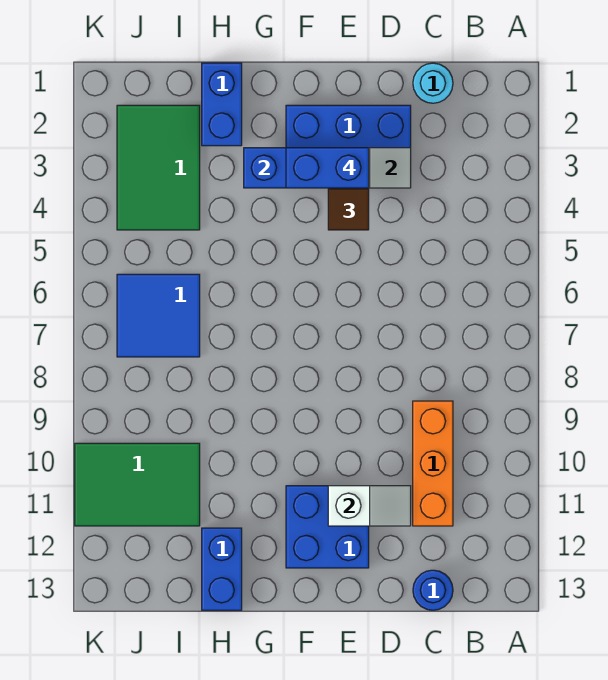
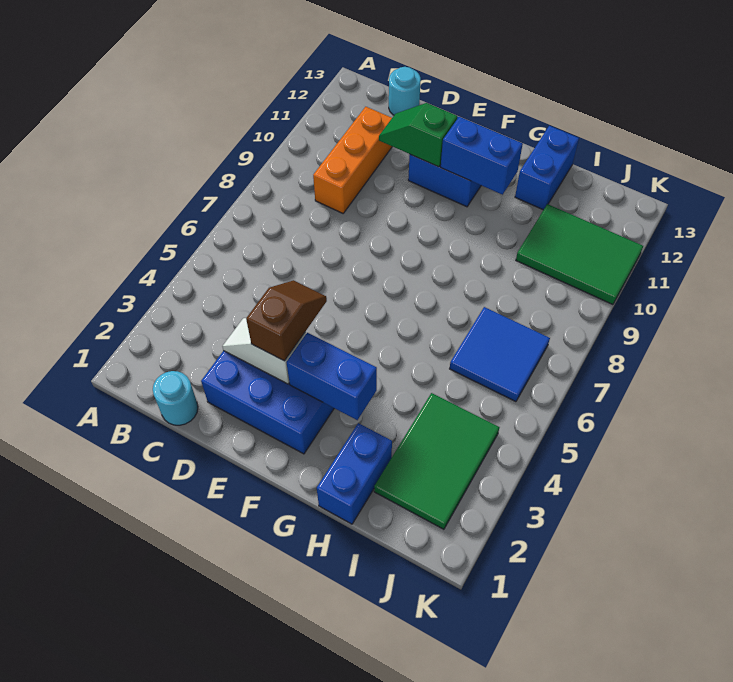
blue round brick C13 level 1 -> cyan round brick C13 level 1
white slope D11:E11 level 2 top E -> green slope D11:E11 level 2 top E
blue brick E3:F3 level 4 -> blue brick F11:G11 level 2

